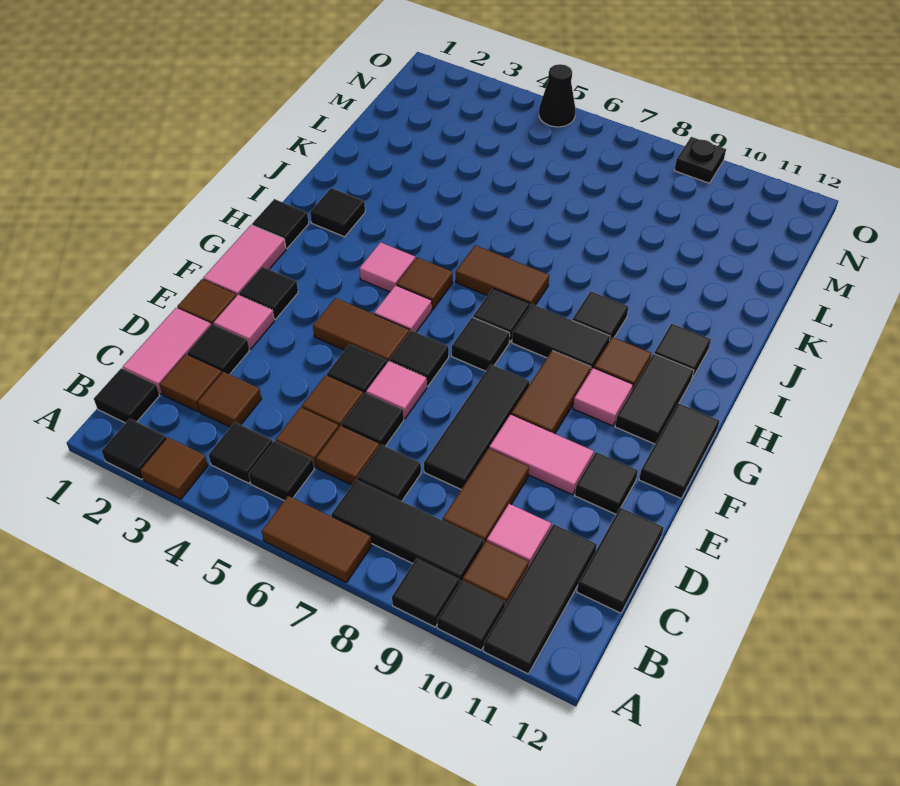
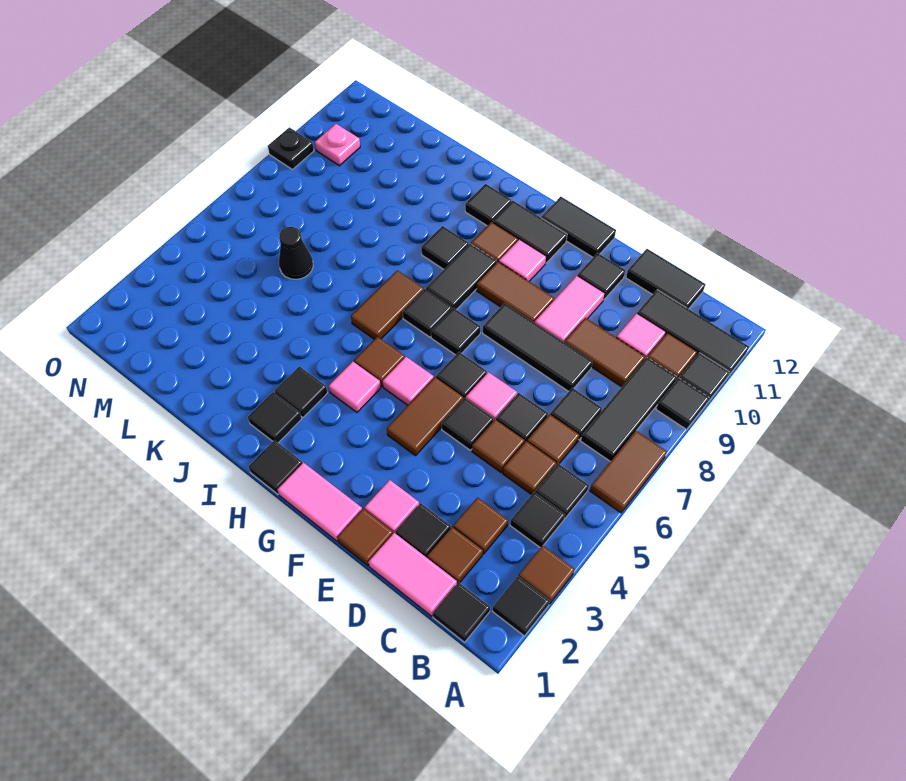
black tile F2 level 1 -> black tile I3 level 1
none -> pink plate N10 level 1
black cone O5 level 1 -> black cone L6 level 1

